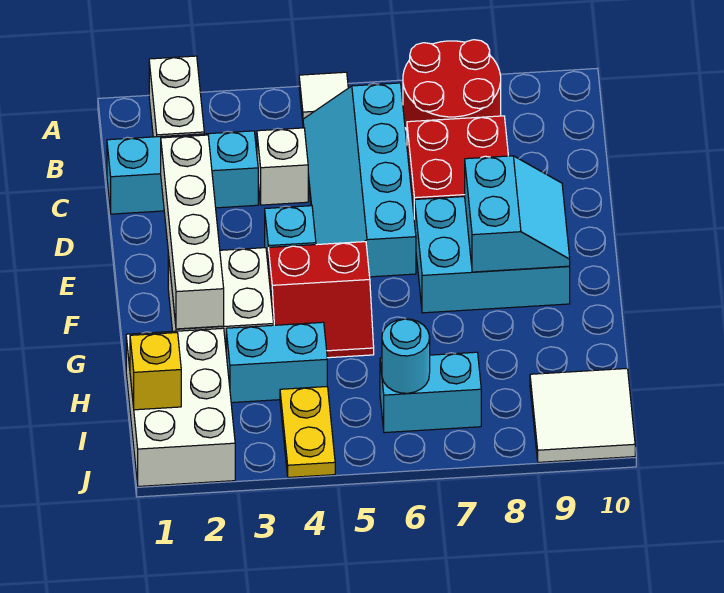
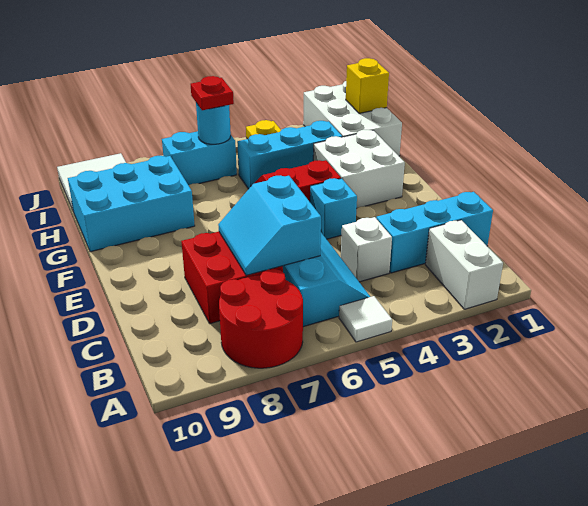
white brick D2:G2 level 2 -> none
cyan brick E7:F9 level 1 -> cyan brick G8:H10 level 1
cyan slope E8:F9 level 2 top 8 -> cyan slope C6:D7 level 2 top 6
cyan brick H3:H4 level 1 -> cyan brick H3:H5 level 1
none -> red plate I6 level 3

